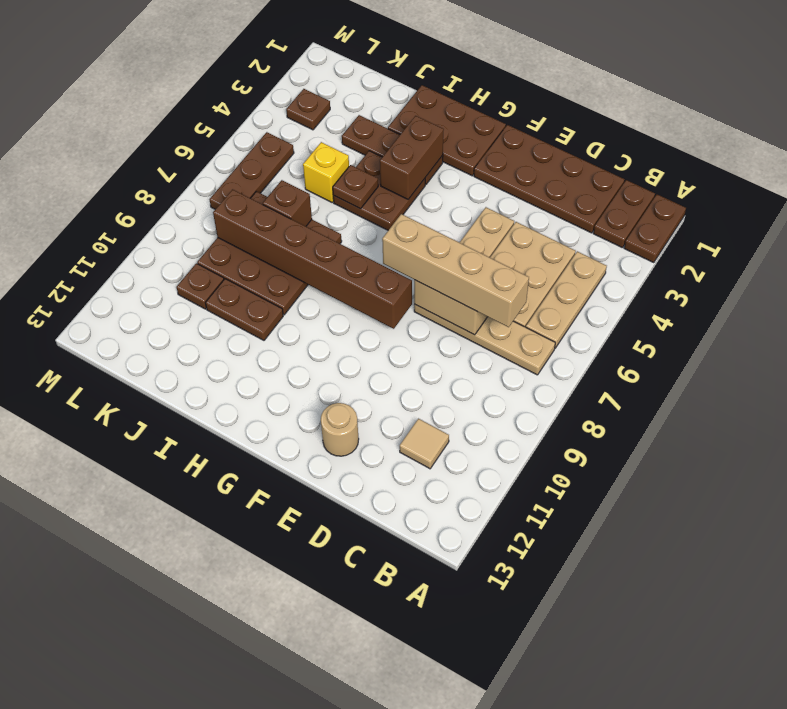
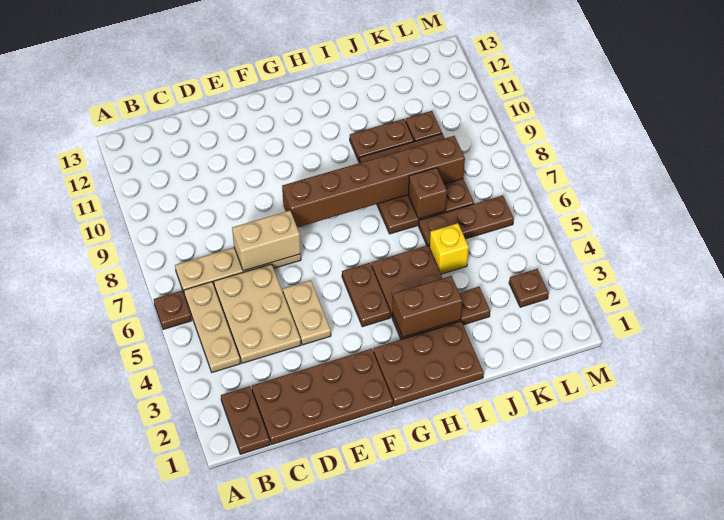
brown plate A1:A2 level 1 -> brown plate G4:G5 level 1
tan brick C7:F7 level 3 -> none
tan tile C11 level 1 -> none
tan round brick E12 level 1 -> none
brown brick H3:H4 level 2 -> brown brick H3:I3 level 2
brown plate I5 level 2 -> brown plate A6 level 1
brown plate L5:L7 level 1 -> brown plate J6:L6 level 1

